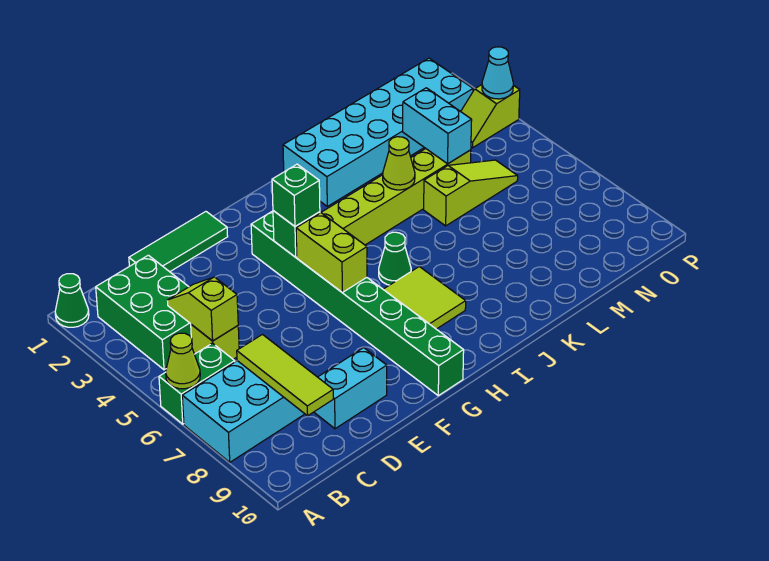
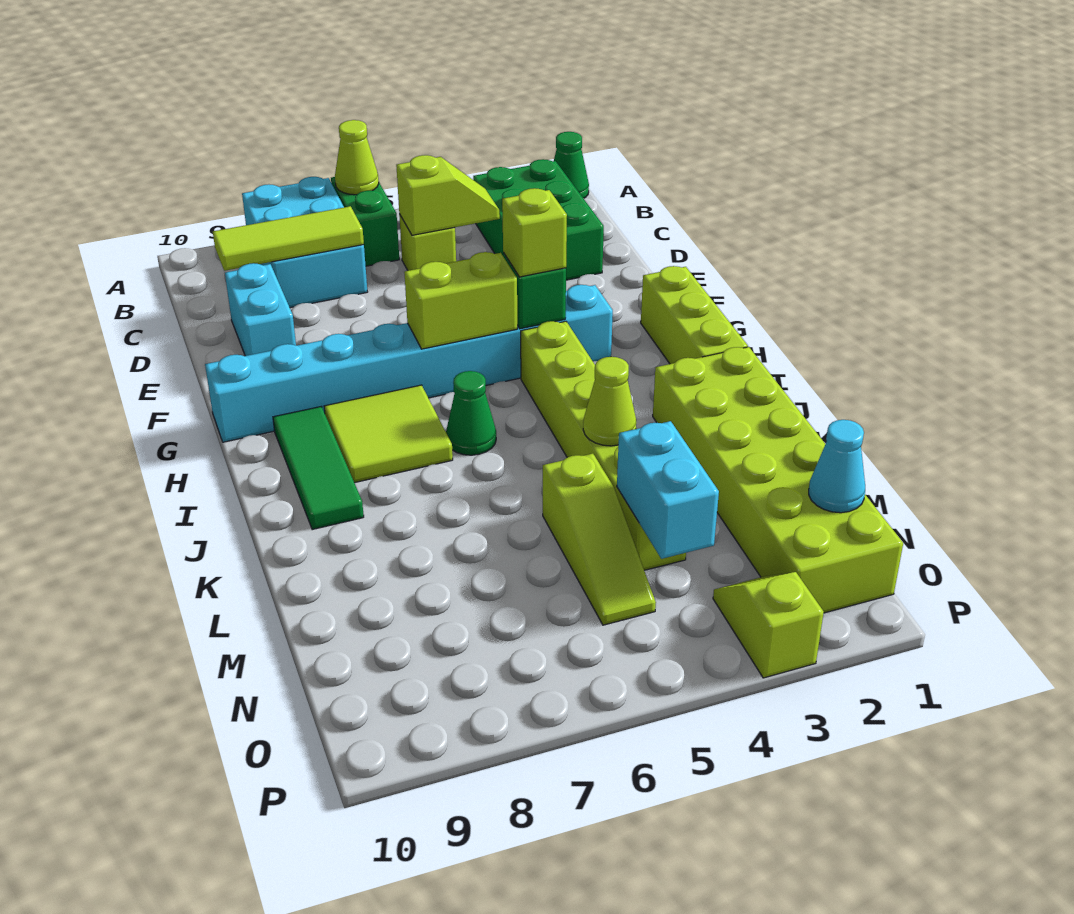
green brick B2:C4 level 1 -> green brick B2:D3 level 1
green tile D1:F1 level 1 -> green tile H9:J9 level 1
none -> lime brick G1:I1 level 1
green brick G3:G10 level 1 -> cyan brick G3:G10 level 1
green brick G4 level 3 -> lime brick G4 level 3
cyan brick J1:O2 level 1 -> lime brick J1:O2 level 1
cyan brick M3:M4 level 2 -> cyan brick M4:N4 level 2
cyan cone P3 level 2 -> cyan cone N1 level 2

